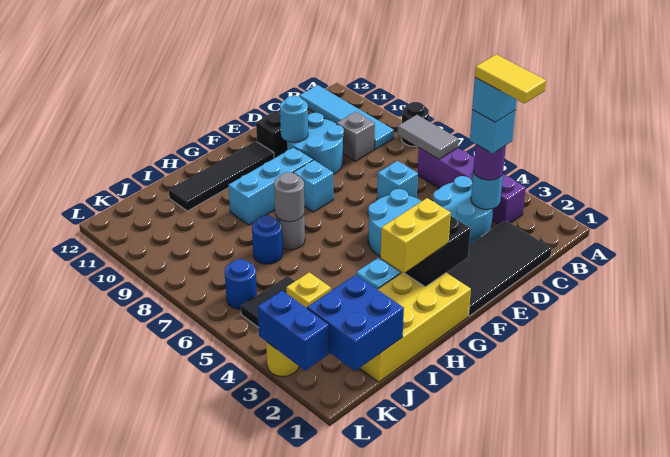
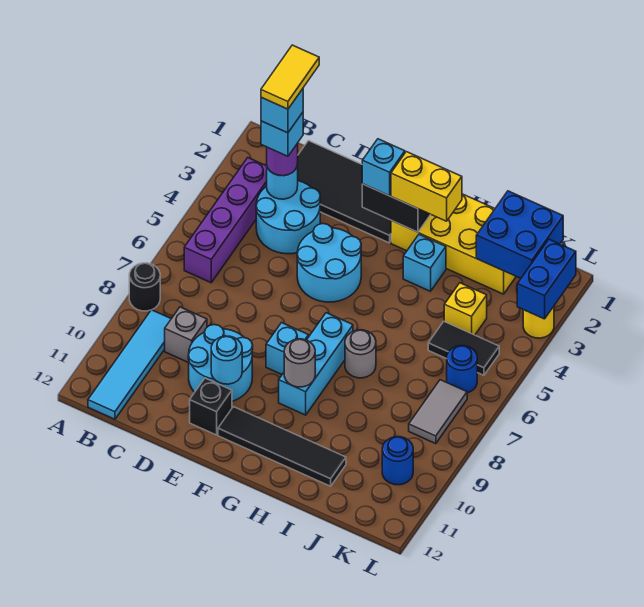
grey tile B6:B7 level 2 -> grey tile K7:K8 level 1
cyan brick D6 level 1 -> cyan brick F2 level 3
cyan brick F9:H9 level 1 -> cyan brick G7:G9 level 1
grey round brick H7 level 2 -> grey round brick G9 level 2
blue round brick I7 level 1 -> blue round brick K10 level 1

